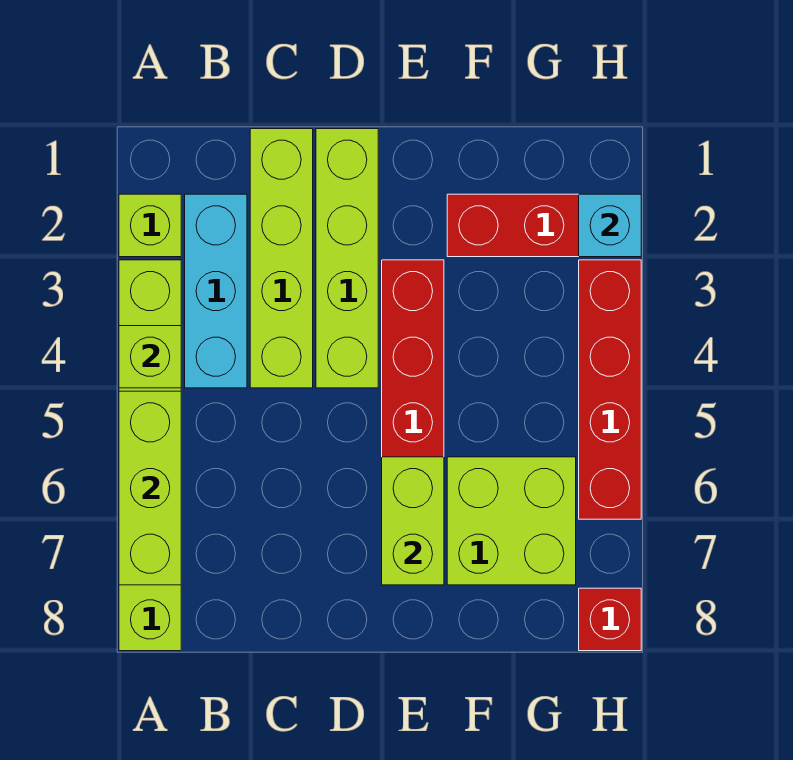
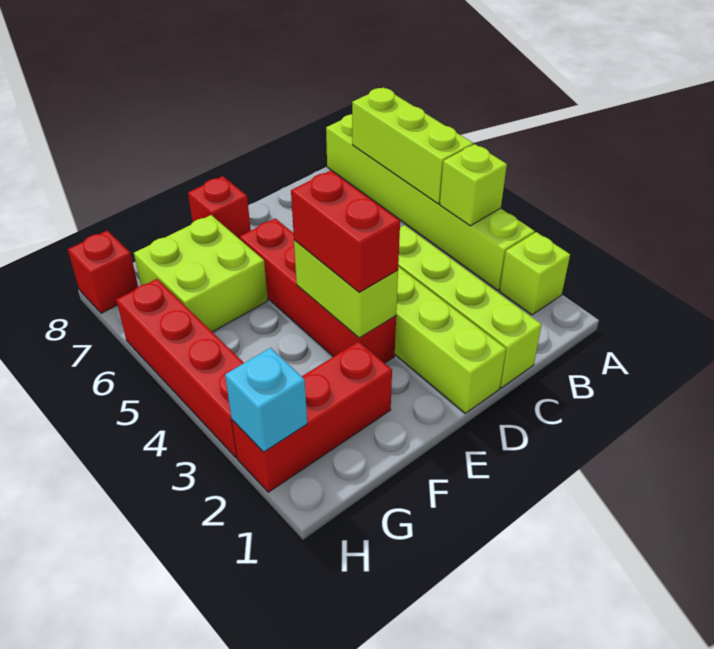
cyan brick B2:B4 level 1 -> none
none -> red brick E3:E4 level 3
lime brick E6:E7 level 2 -> lime brick E3:E4 level 2
none -> red brick E8 level 1

